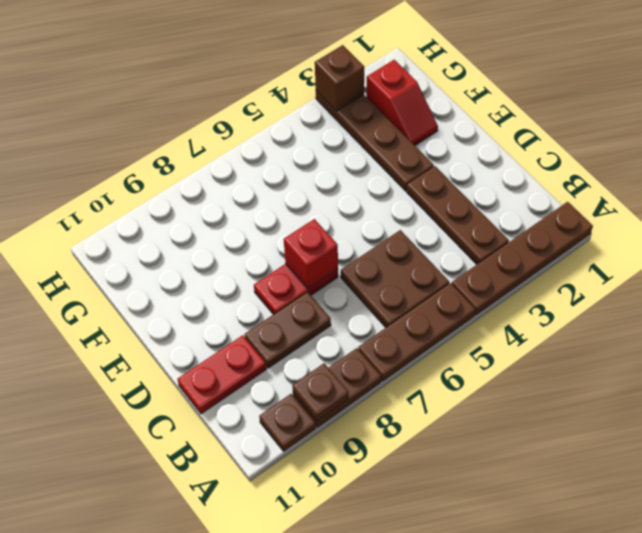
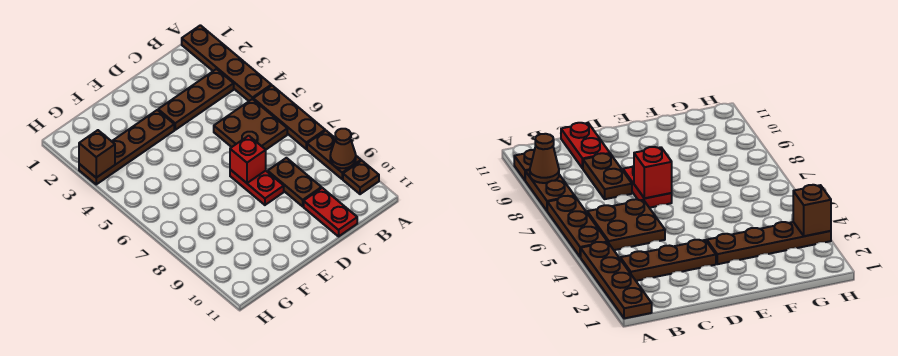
brown plate A9 level 2 -> brown cone A9 level 2
red slope F2:G2 level 1 top G -> none

